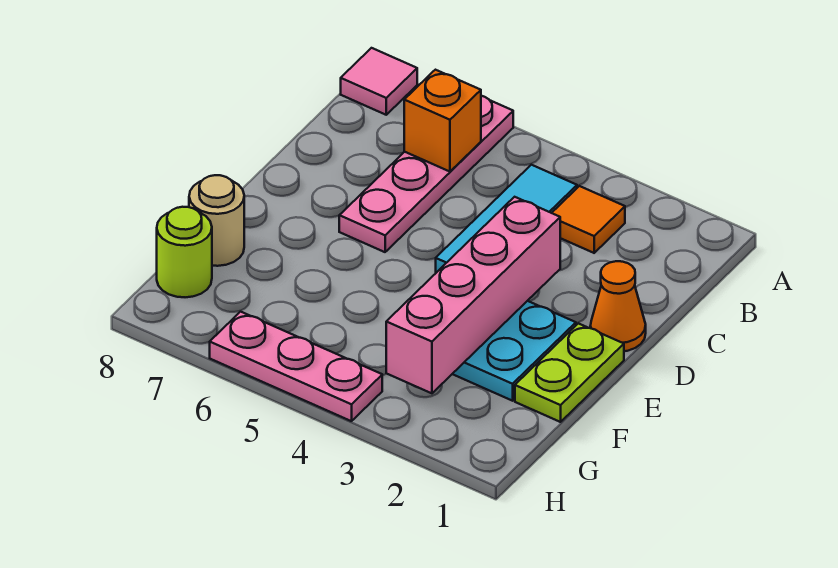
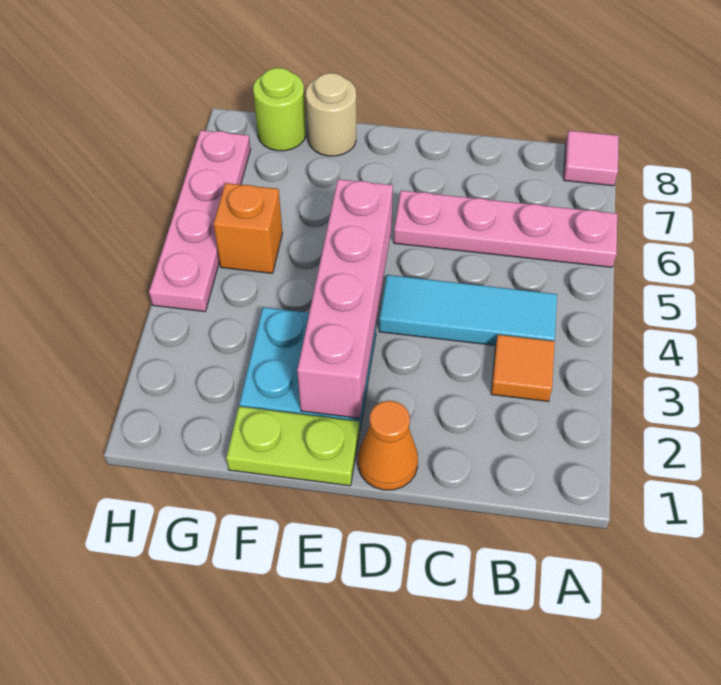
orange brick B6 level 2 -> orange brick G5 level 1
pink brick D3:G3 level 2 -> pink brick E2:E5 level 2
pink plate H4:H6 level 1 -> pink plate H4:H7 level 1

